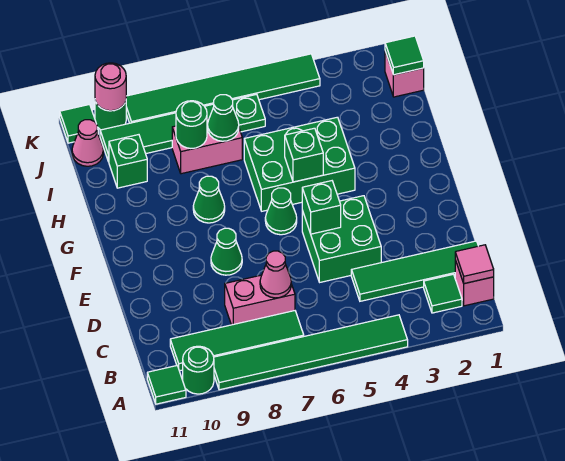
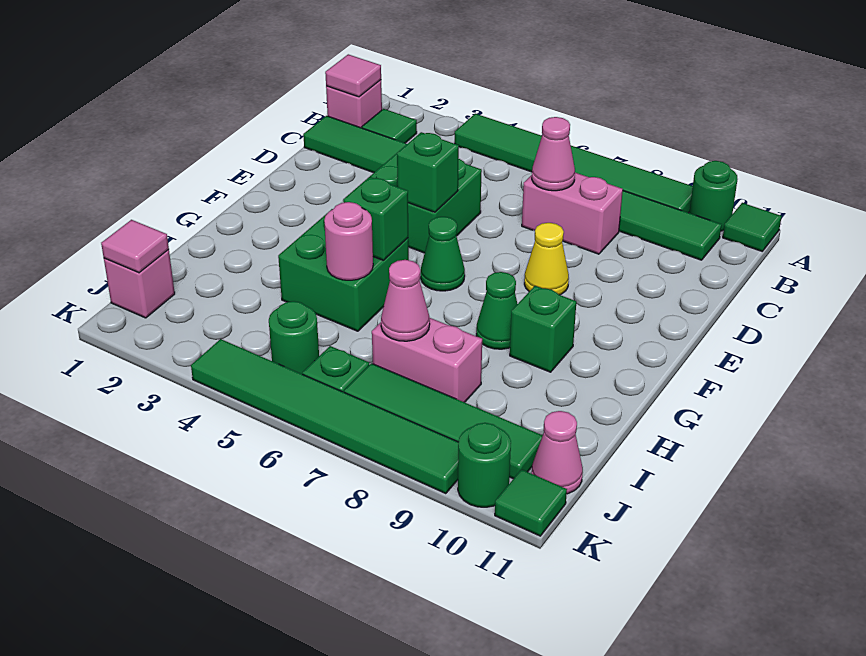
green cone E8 level 1 -> yellow cone E8 level 1
green brick G4:H6 level 1 -> green brick G4:H5 level 1
green cone I7 level 2 -> pink cone I7 level 2
green round brick I8 level 2 -> green round brick J5 level 1
green brick I10 level 1 -> green brick G9 level 1
green tile J1 level 2 -> pink tile J1 level 2
pink round brick K10 level 2 -> pink round brick H5 level 2

